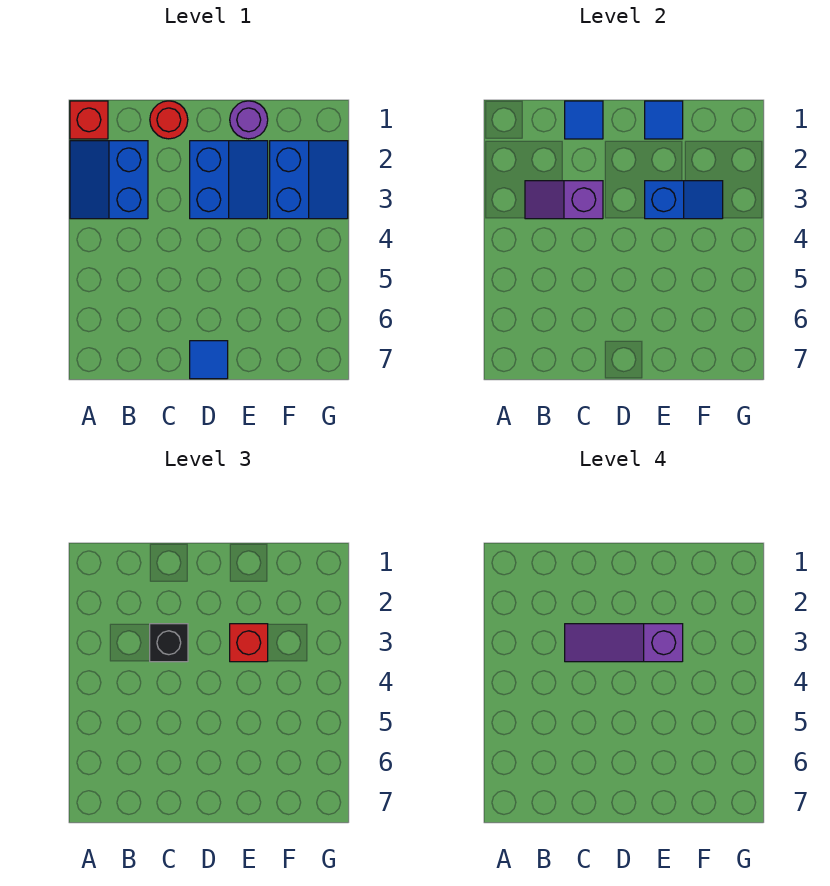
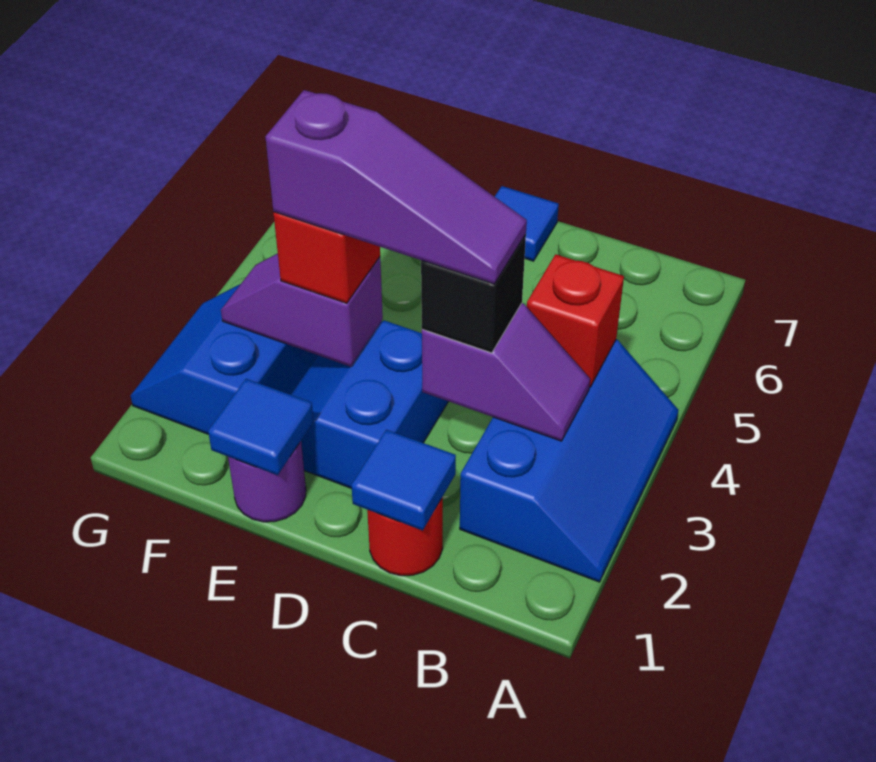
red brick A1 level 1 -> red brick B4 level 2
blue slope A2:B3 level 1 top B -> blue slope A2:B4 level 1 top B
blue slope E3:F3 level 2 top E -> purple slope E3:F3 level 2 top E

